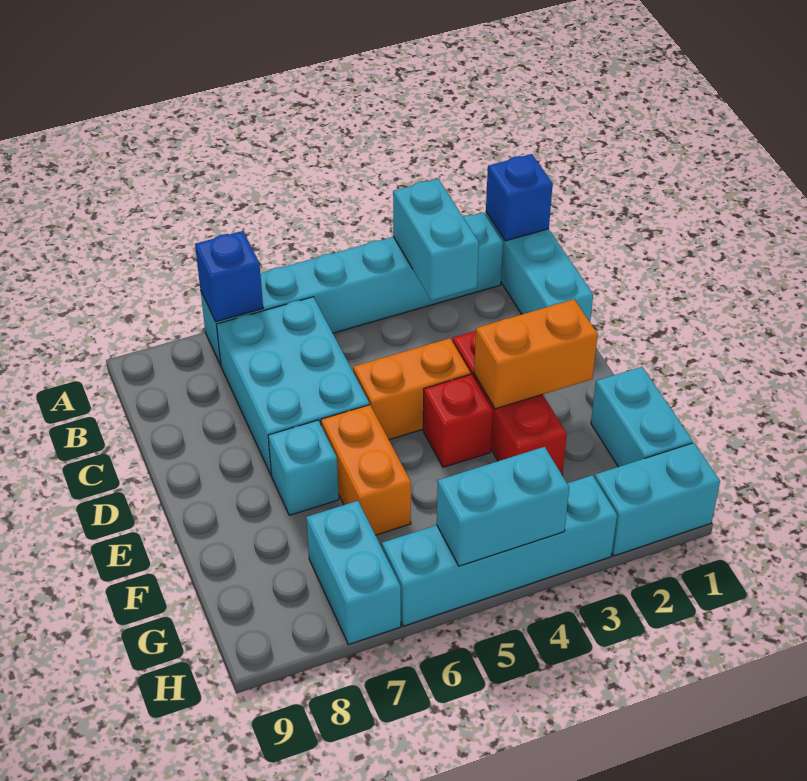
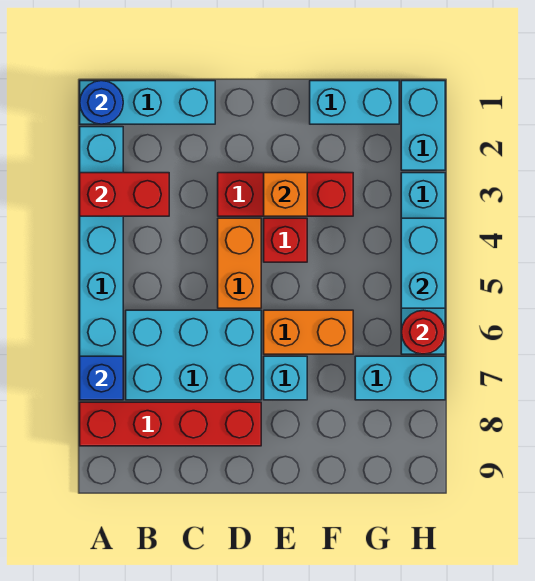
blue brick A1 level 2 -> blue round brick A1 level 2
cyan brick A3:B3 level 2 -> red brick A3:B3 level 2
none -> red brick A8:D8 level 1
orange brick E2:E3 level 2 -> orange brick E3 level 2
none -> red round brick H6 level 2

